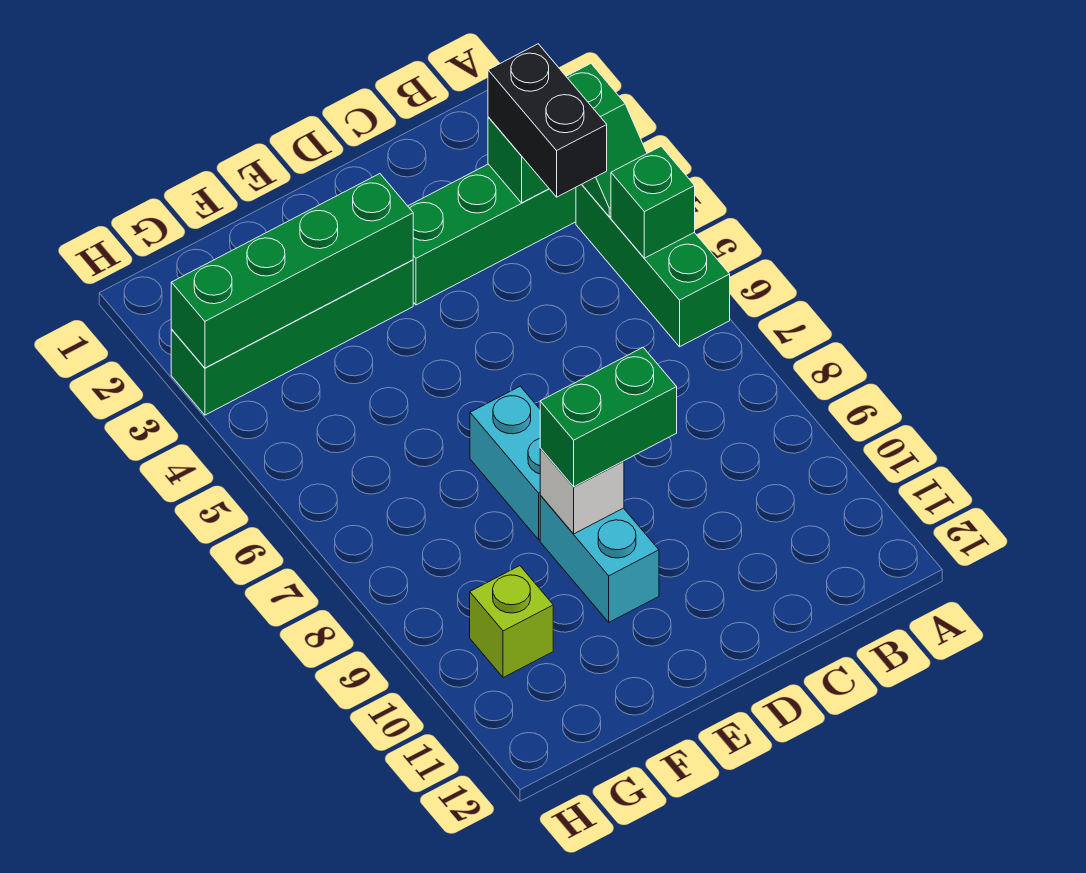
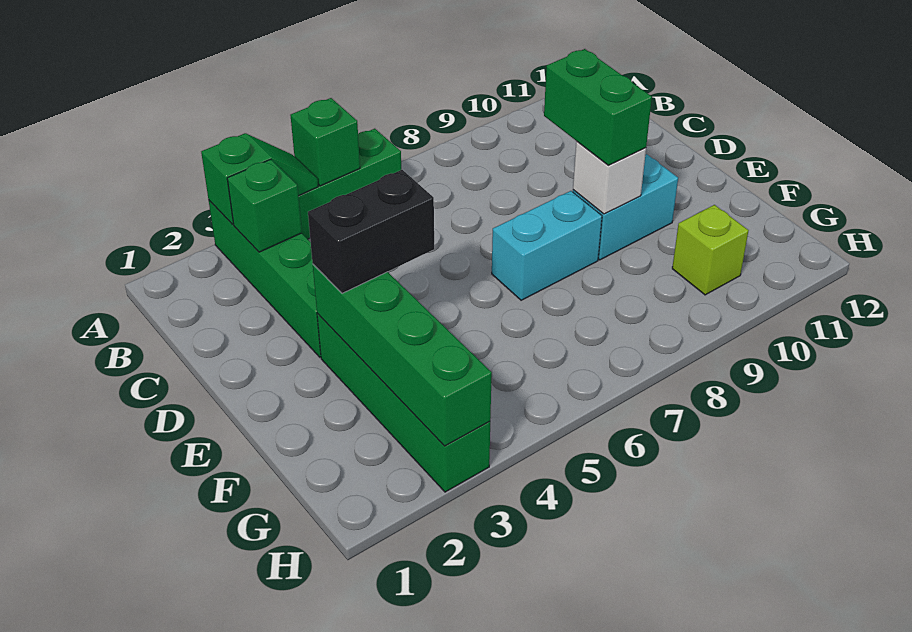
black brick B3:B4 level 3 -> black brick E3:E4 level 3

